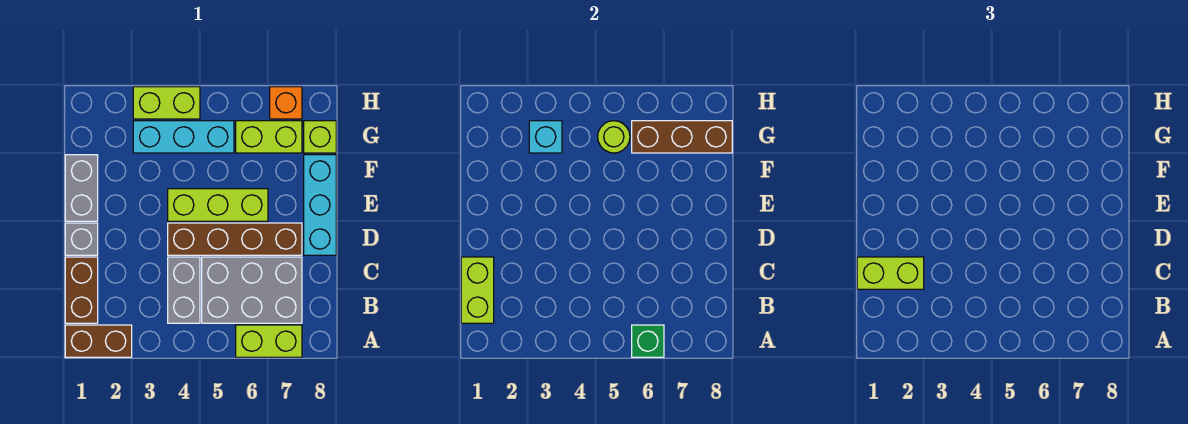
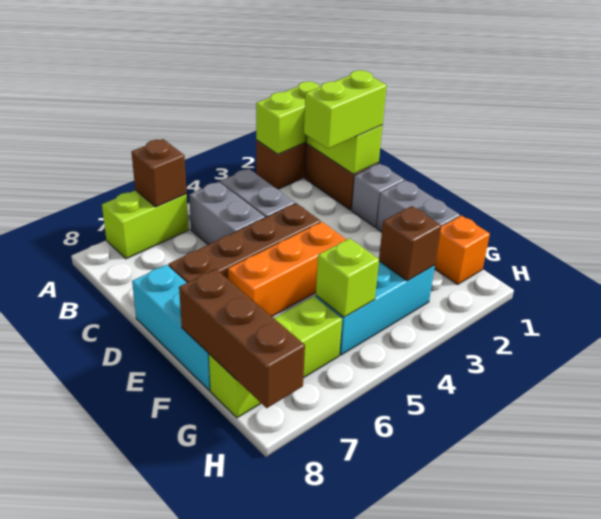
green brick A6 level 2 -> brown brick A6 level 2
grey brick B5:C7 level 1 -> grey brick B5:C5 level 1
lime brick E4:E6 level 1 -> orange brick E4:E6 level 1
cyan brick G3 level 2 -> brown brick G3 level 2
lime round brick G5 level 2 -> lime brick G5 level 2
brown brick G6:G8 level 2 -> brown brick F8:H8 level 2
lime brick H3:H4 level 1 -> lime brick A1:A2 level 2
orange brick H7 level 1 -> orange brick G1 level 1

